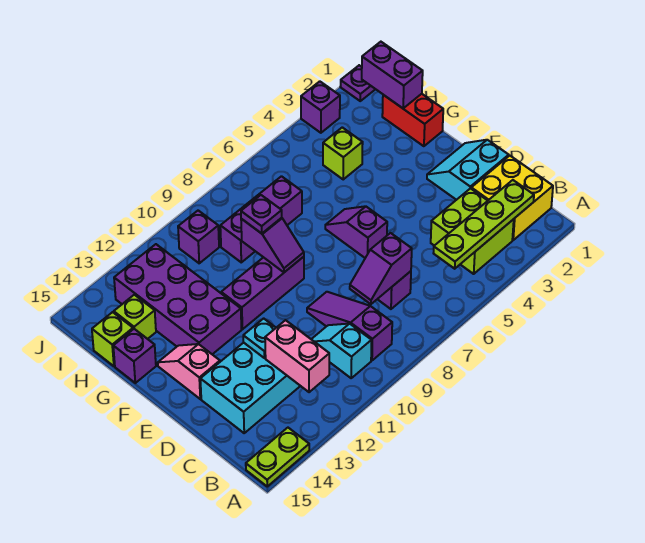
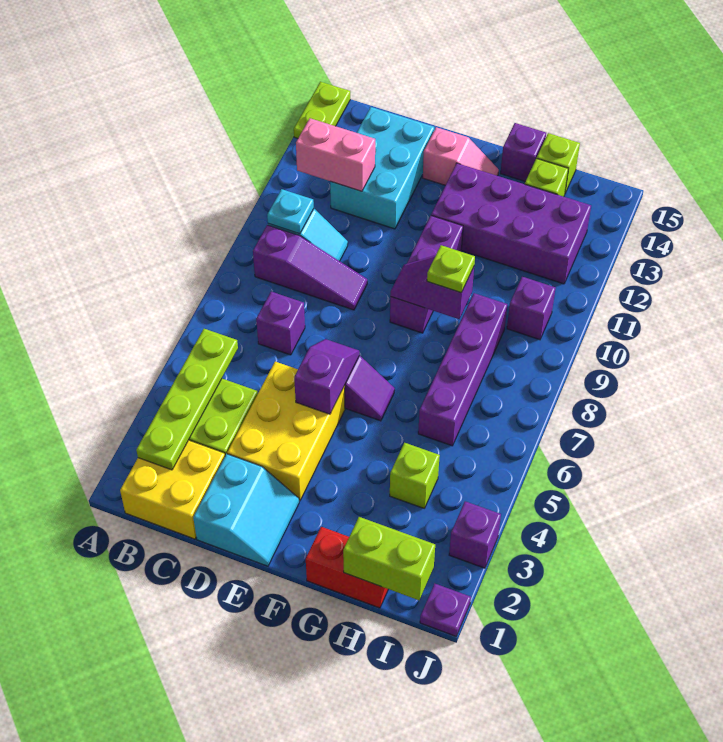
purple slope C7:C8 level 2 top 7 -> purple slope E5:E6 level 2 top 5
none -> yellow brick D3:E5 level 1
cyan plate D12 level 2 -> cyan plate B10 level 2
purple plate G9 level 3 -> lime plate G9 level 3
purple brick H1:I1 level 2 -> lime brick H1:I1 level 2
purple brick H7:H9 level 1 -> purple brick H6:H9 level 1

